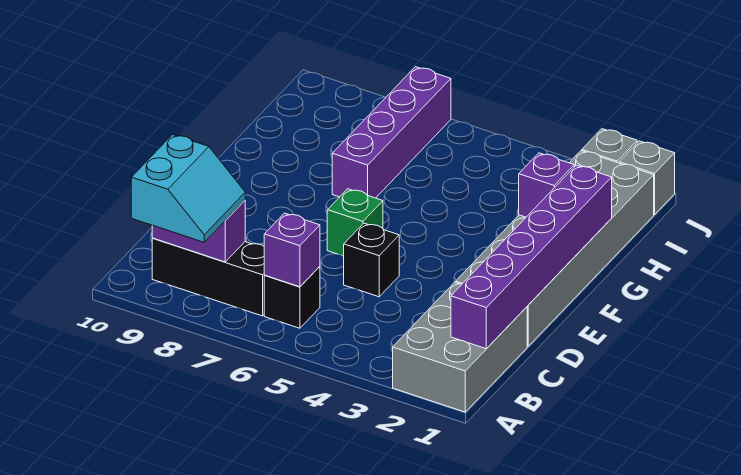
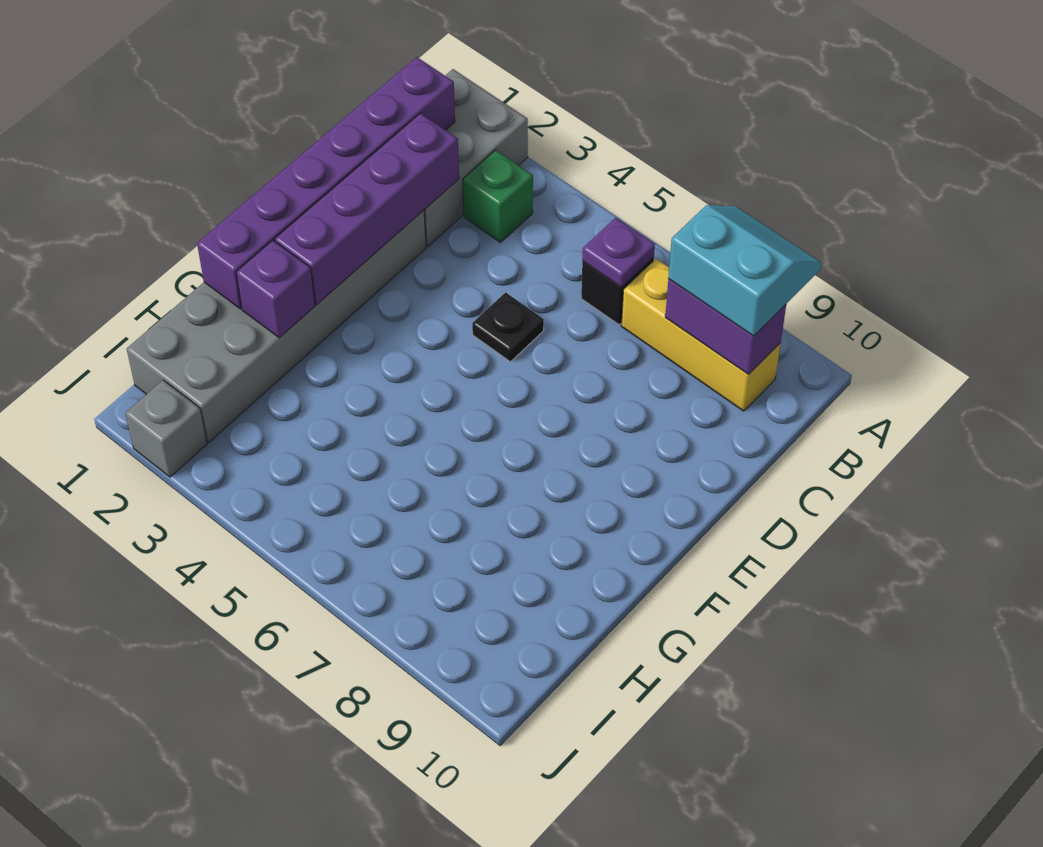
cyan slope A8:B9 level 3 top 9 -> cyan slope A8:B9 level 3 top B
purple brick B6 level 2 -> purple plate B6 level 2
black brick B7:B9 level 1 -> yellow brick B7:B9 level 1
black brick D5 level 1 -> black plate D5 level 1
green brick E6 level 1 -> green brick B3 level 1
purple brick G7:J7 level 1 -> purple brick C2:F2 level 2
grey brick J1 level 1 -> none

